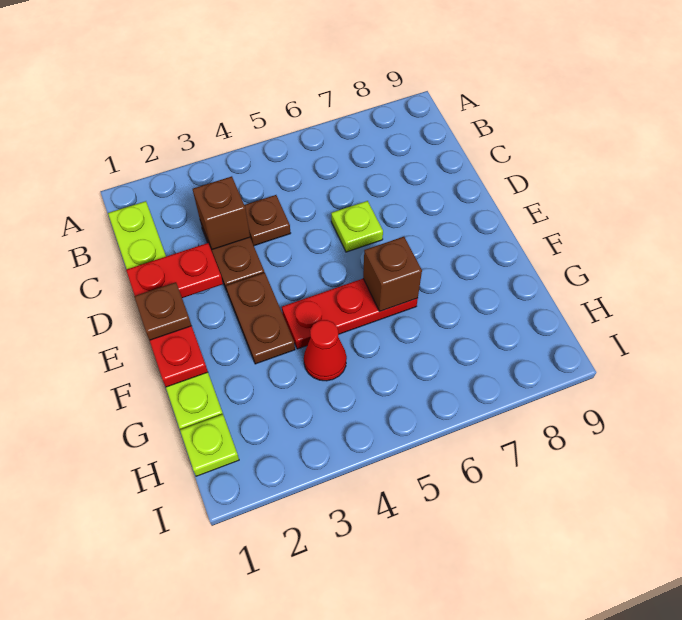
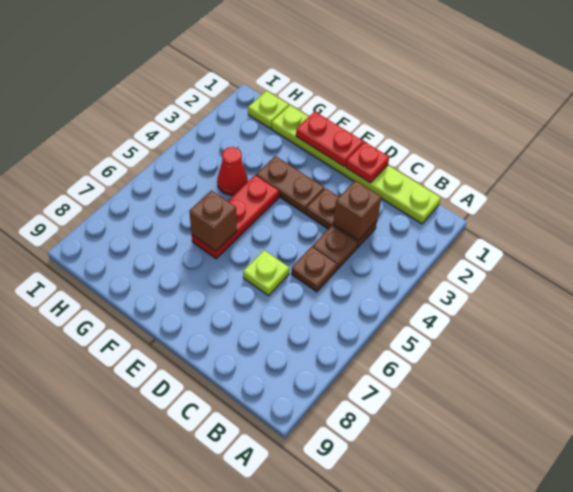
red plate D1:D2 level 2 -> red plate D1 level 2
brown plate E1 level 3 -> brown plate C5 level 1

